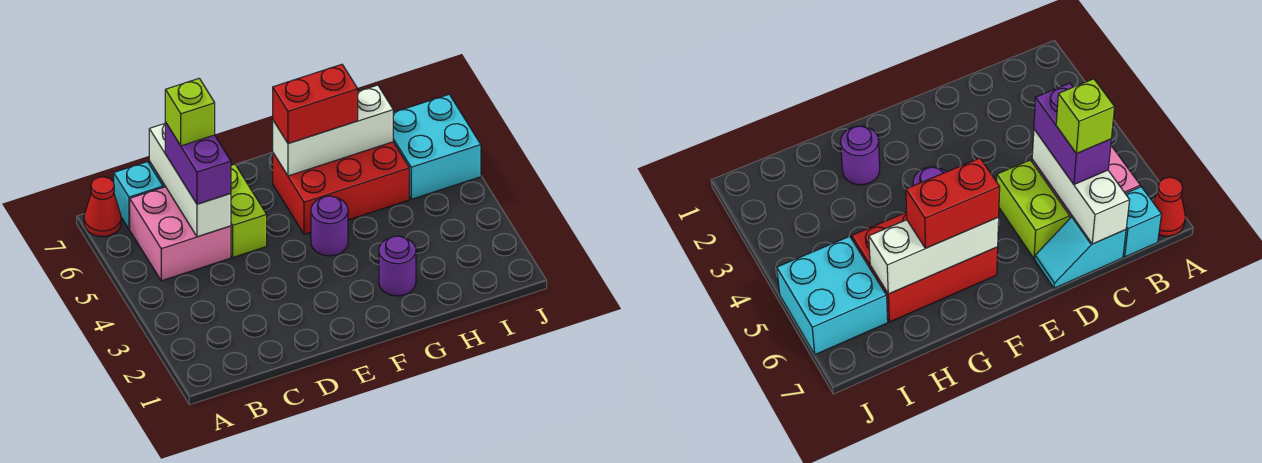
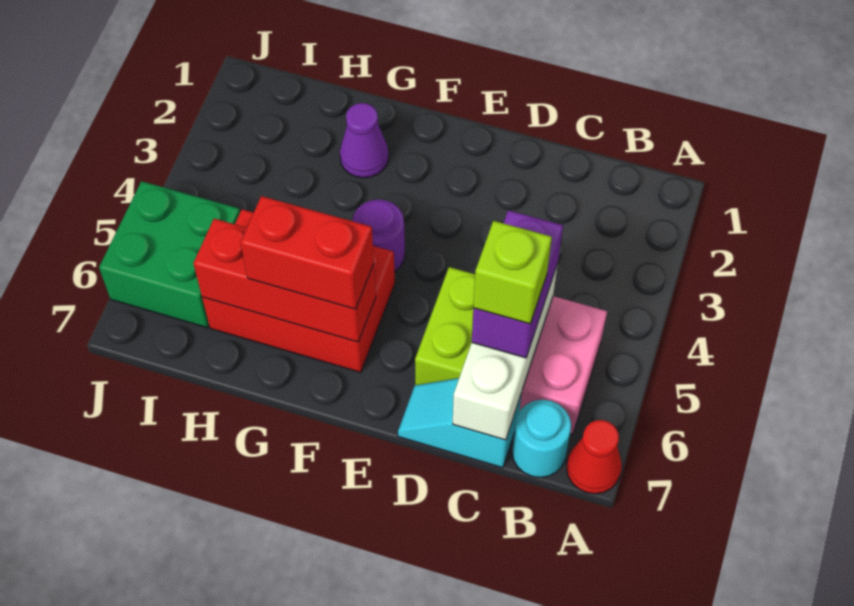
cyan brick B7 level 1 -> cyan round brick B7 level 1
white brick F6:H6 level 2 -> red brick F6:H6 level 2
purple round brick G2 level 1 -> purple cone G2 level 1
cyan brick I5:J6 level 1 -> green brick I5:J6 level 1

